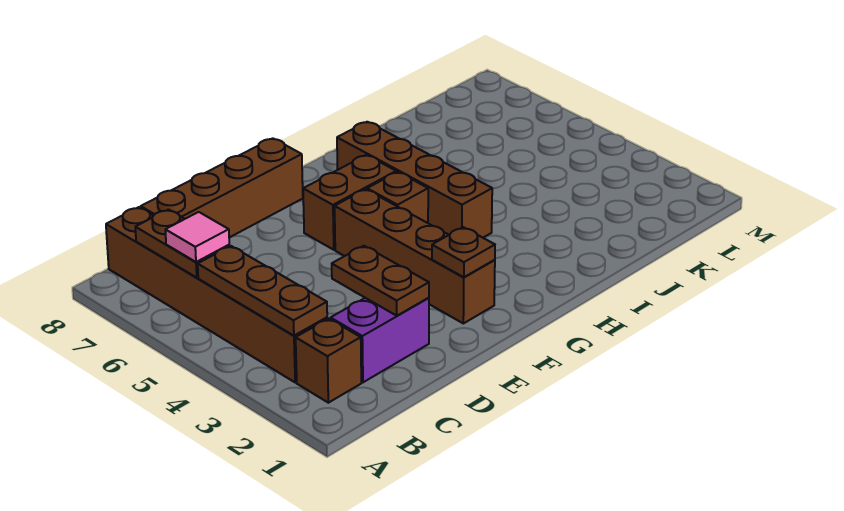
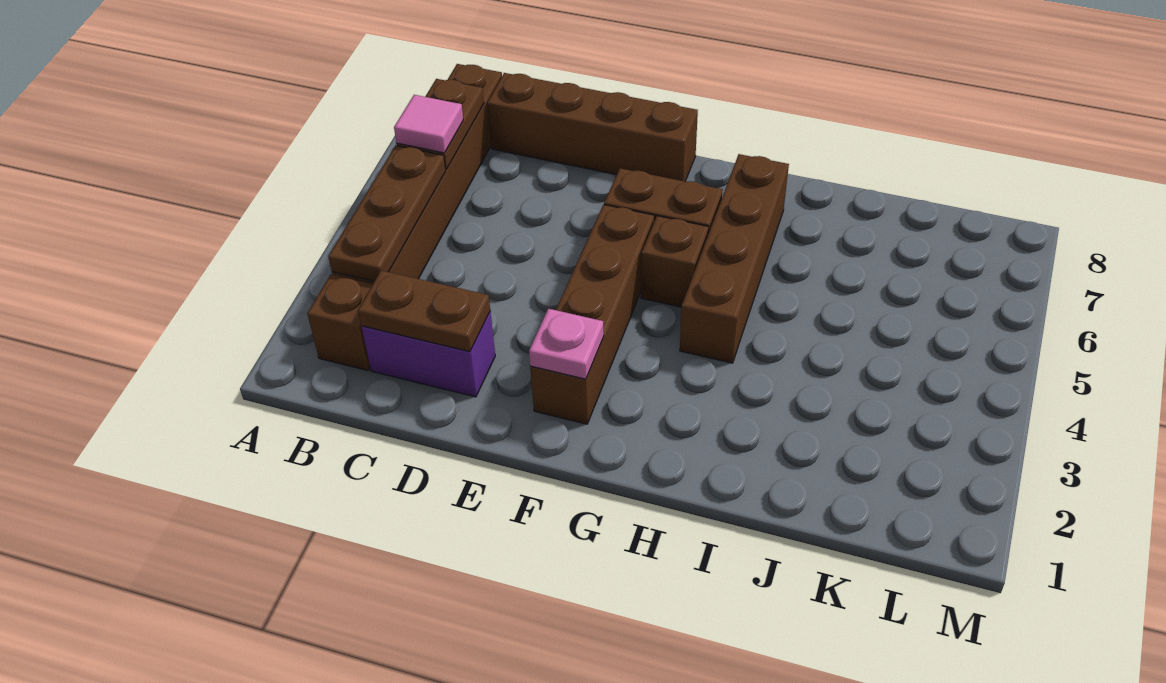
brown plate D2:D3 level 2 -> brown plate C2:D2 level 2
brown plate F2 level 2 -> pink plate F2 level 2

